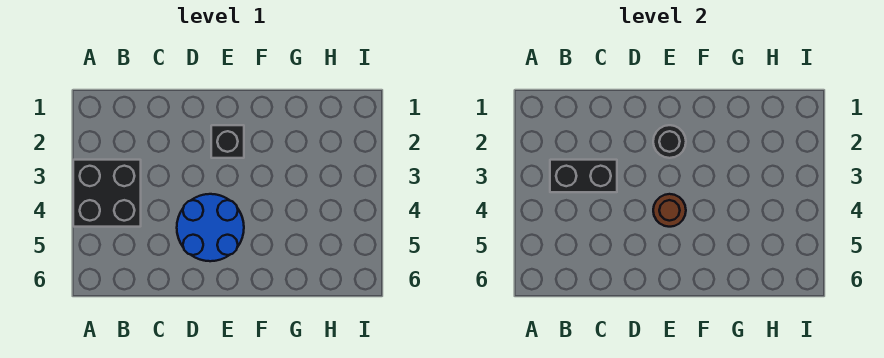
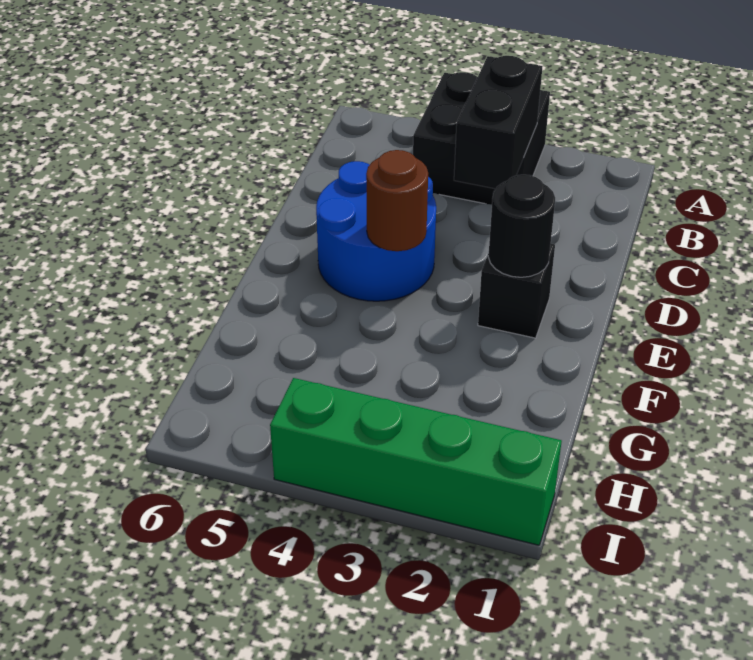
none -> green brick I1:I4 level 1

